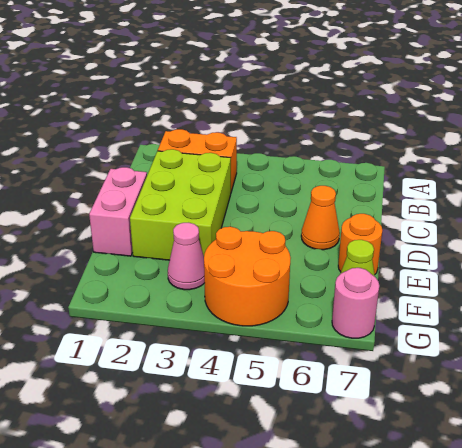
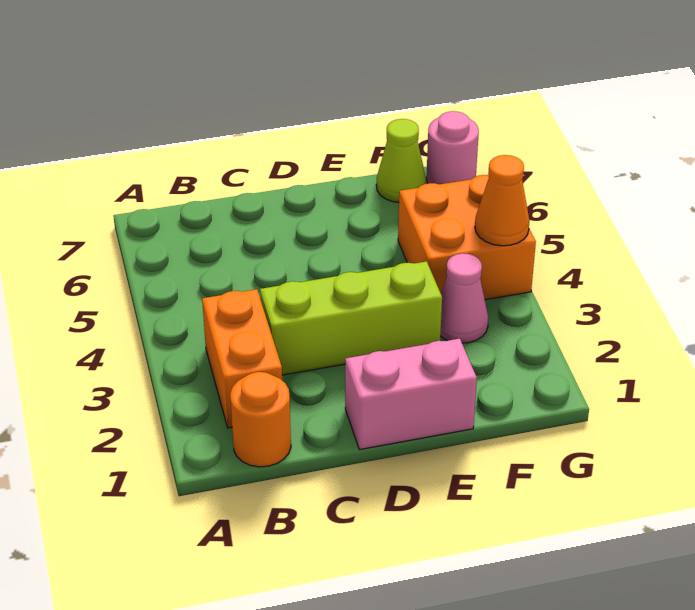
lime brick C2:E3 level 1 -> lime brick C3:E3 level 1
orange cone D6 level 1 -> orange cone G4 level 2
orange round brick E7 level 1 -> orange round brick B1 level 1
orange round brick F4:G5 level 1 -> orange brick F4:G5 level 1

